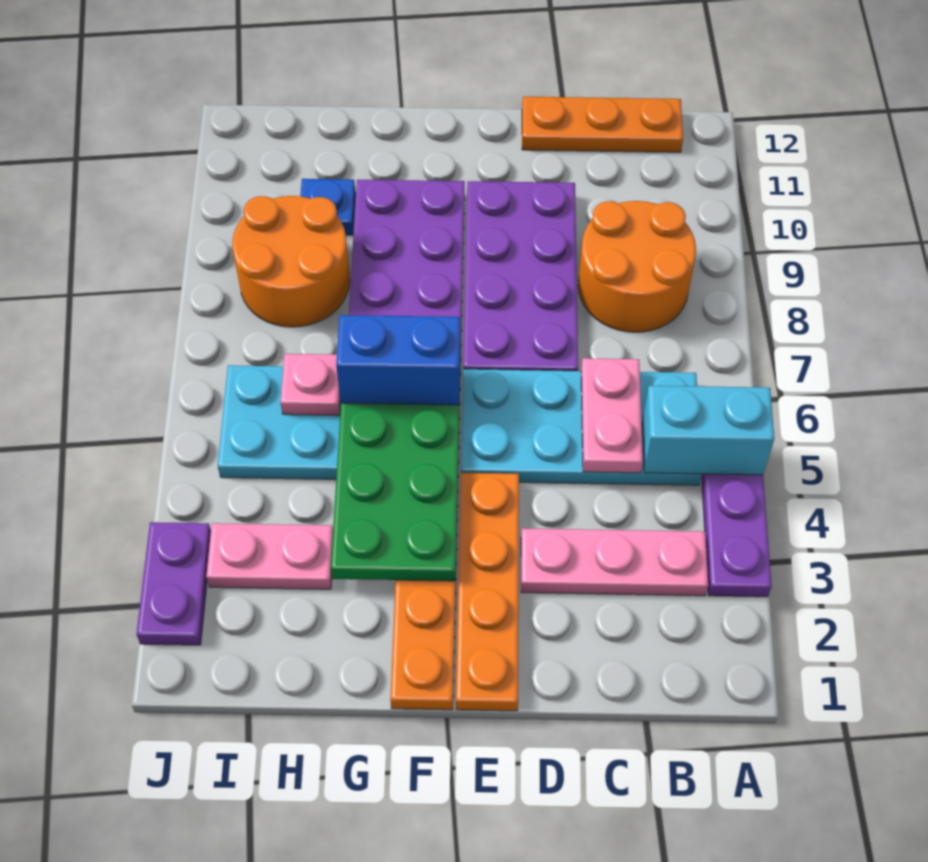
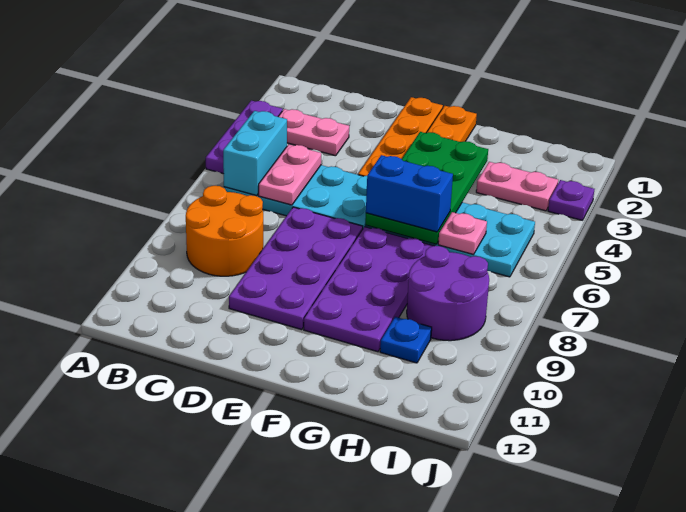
cyan brick A5:B5 level 2 -> cyan brick B5:B6 level 2
pink plate B3:D3 level 1 -> pink plate B3:C3 level 1
orange plate B12:D12 level 1 -> none
orange round brick H8:I9 level 1 -> purple round brick H8:I9 level 1
purple plate J2:J3 level 1 -> purple plate J3 level 1

